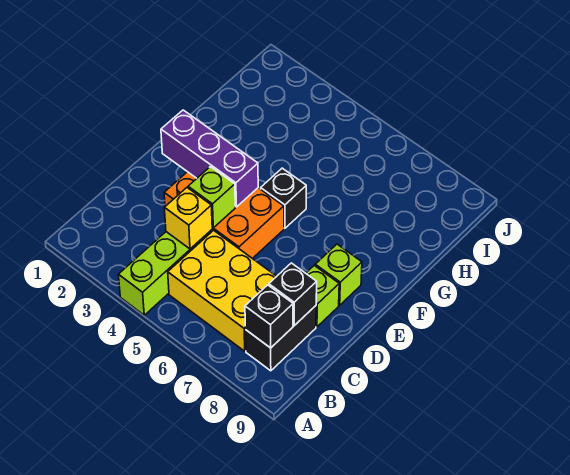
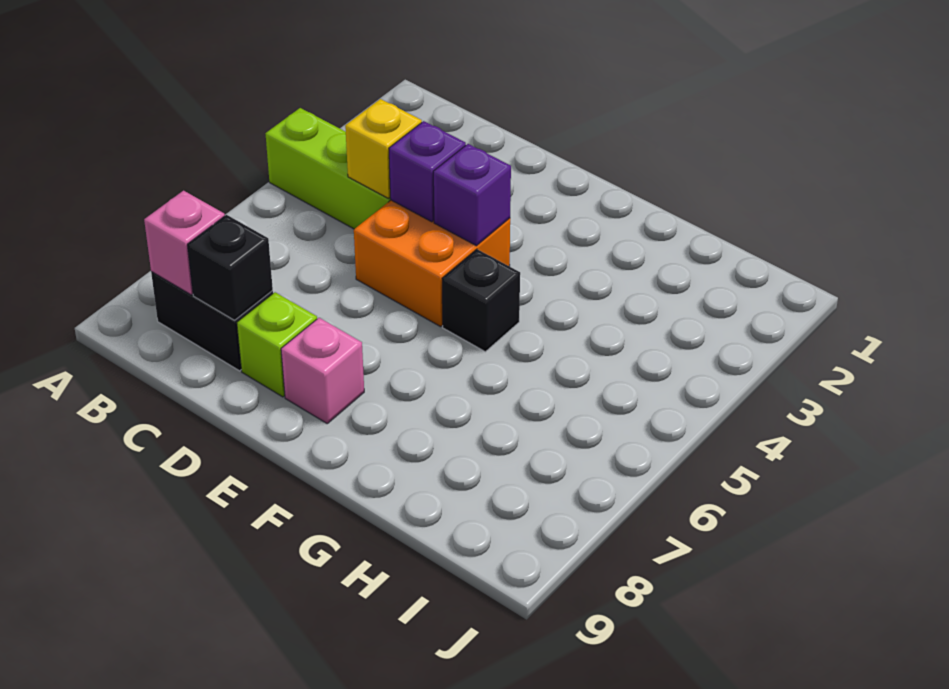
yellow brick B5:C7 level 1 -> none
black brick B8 level 2 -> pink brick B8 level 2
orange brick D3:E5 level 1 -> orange brick D4:E5 level 1
lime brick D4 level 2 -> purple brick D4 level 2
purple brick E2:E4 level 2 -> purple brick E4 level 2
lime brick E8 level 1 -> pink brick E8 level 1

